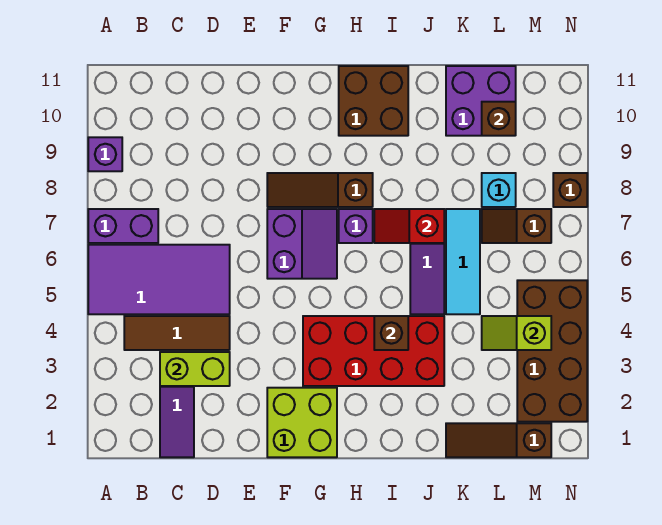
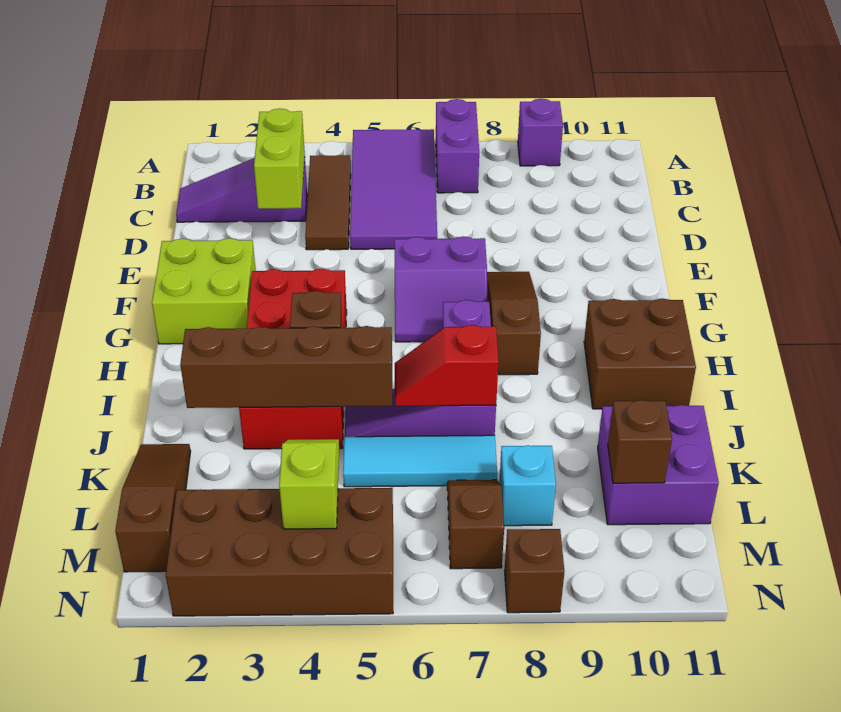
red slope I7:J7 level 2 top J -> red slope J6:J7 level 2 top 7
none -> brown brick J2:J5 level 2

